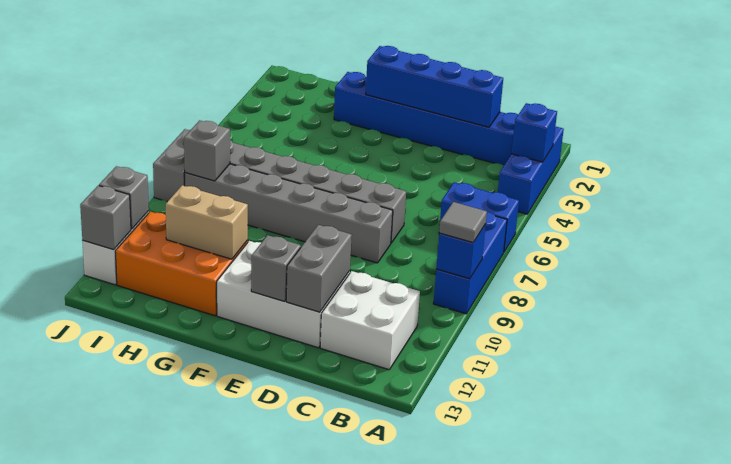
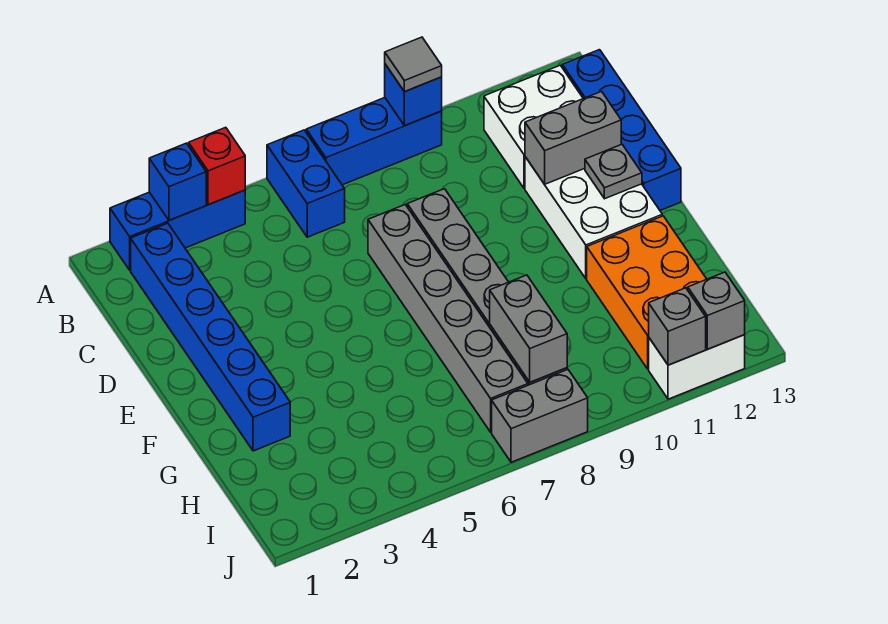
none -> red brick A4 level 2
blue brick C2:F2 level 2 -> blue brick B13:E13 level 1
grey brick E12 level 2 -> grey plate E12 level 2
tan brick G11:H11 level 2 -> none
grey brick I8 level 2 -> grey brick H8:I8 level 2

